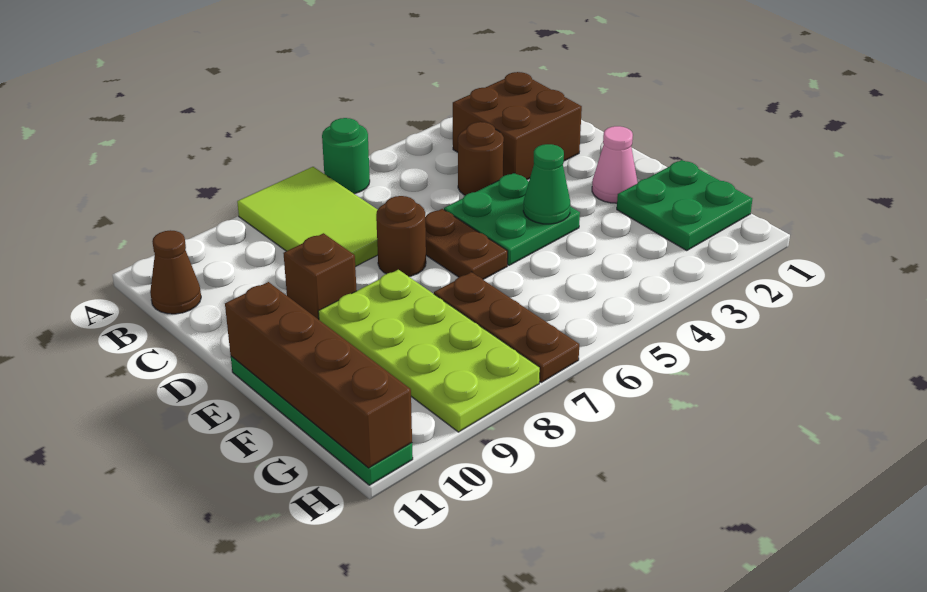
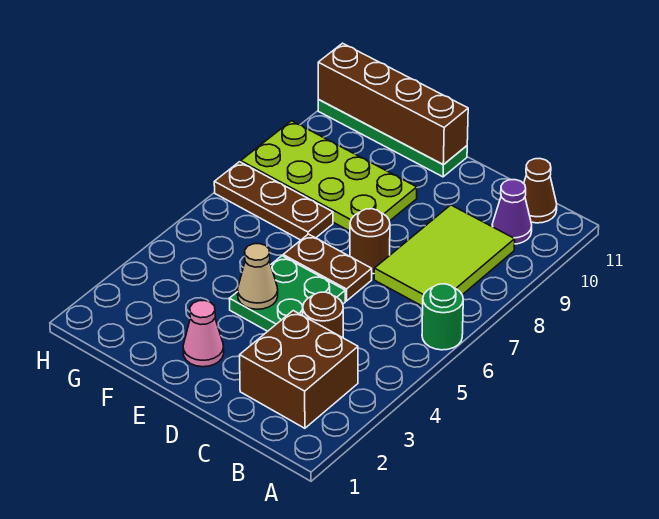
lime tile A7:C8 level 1 -> lime tile B7:C9 level 1
none -> purple cone B10 level 1
brown brick D9 level 1 -> none
green cone E4 level 2 -> tan cone E4 level 2
green plate F1:G2 level 1 -> none

